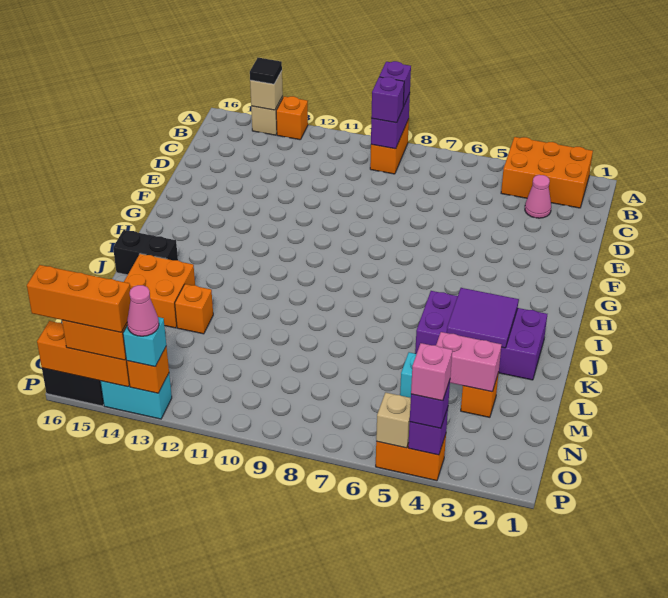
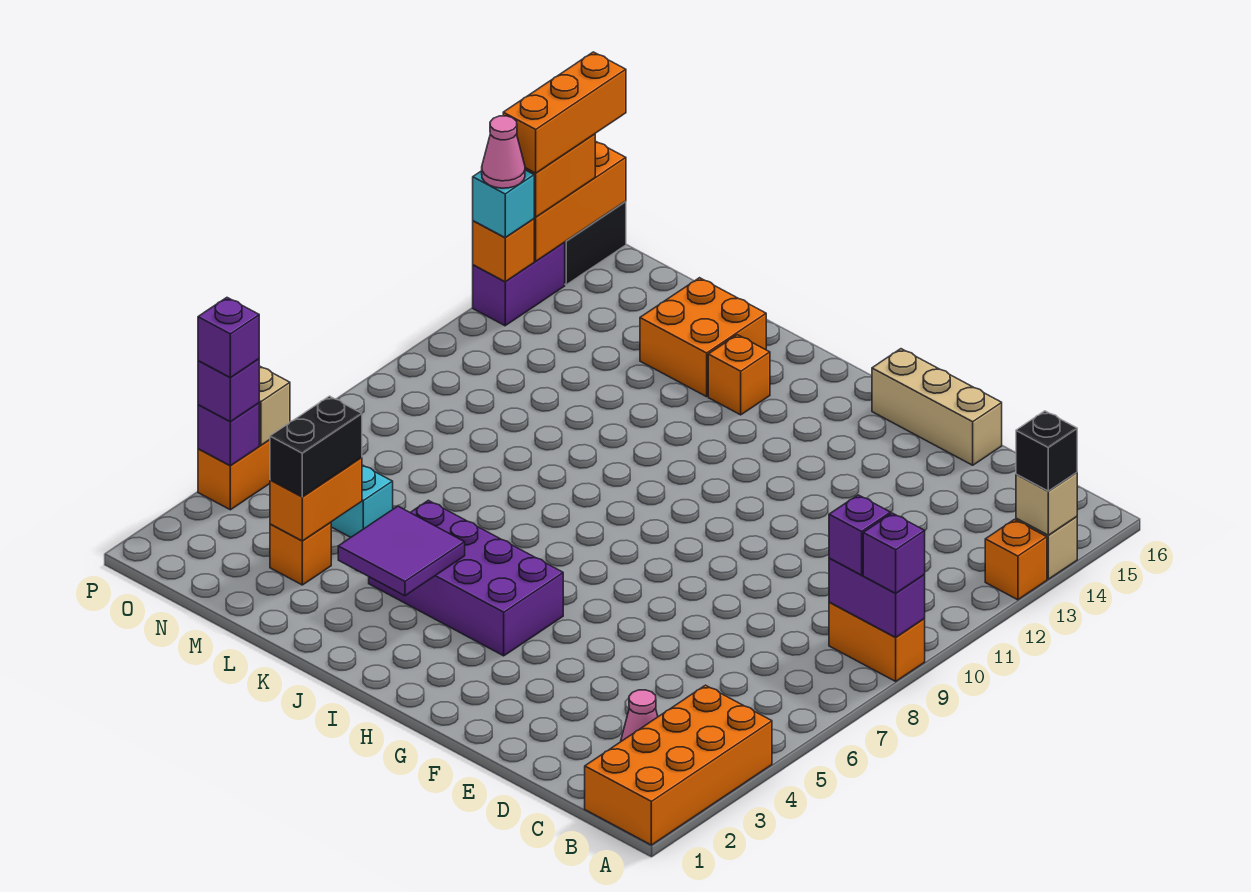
orange brick A2:B4 level 1 -> orange brick A1:B4 level 1
black tile A14 level 3 -> black brick A14 level 3
none -> tan brick E16:G16 level 1
purple brick J2:K5 level 1 -> purple brick H4:K5 level 1
black brick J15:J16 level 1 -> black brick M3:M4 level 3
orange brick L13 level 1 -> orange brick J14 level 1
pink brick M3:M4 level 2 -> orange brick M3:M4 level 2
pink brick P4 level 4 -> purple brick P4 level 4
cyan brick P13:P14 level 1 -> purple brick P13:P14 level 1

